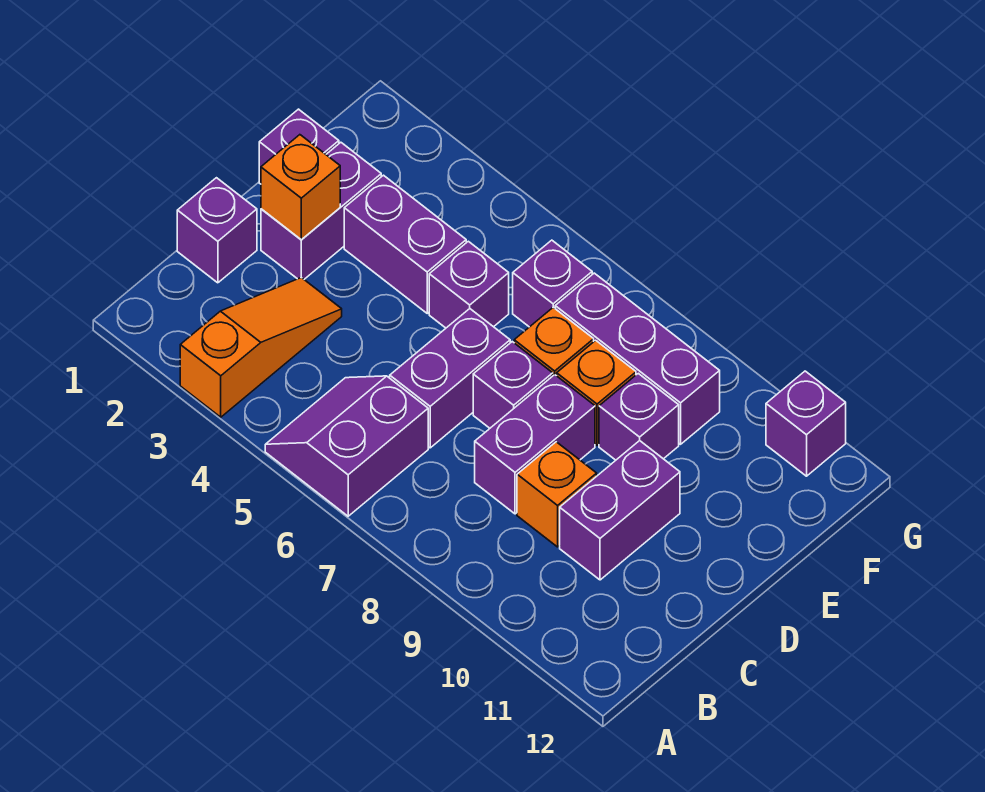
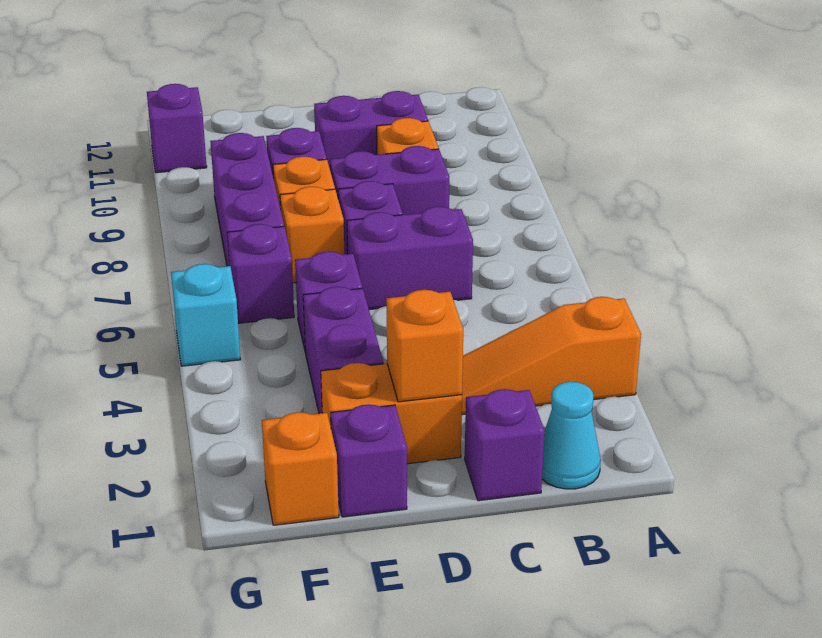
purple slope A5:B6 level 1 top 6 -> none
none -> cyan cone B1 level 1
purple brick D2:E2 level 1 -> orange brick D2:E2 level 1
none -> orange brick F1 level 1
none -> cyan brick G5 level 1

